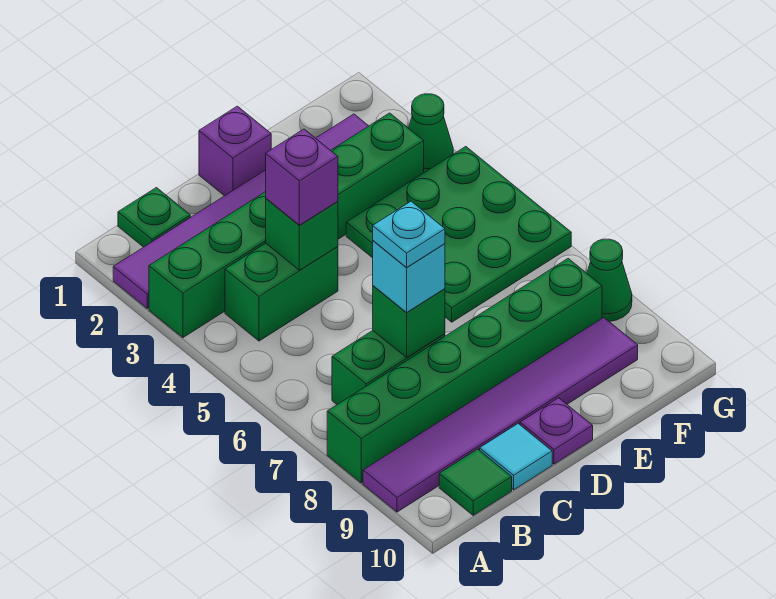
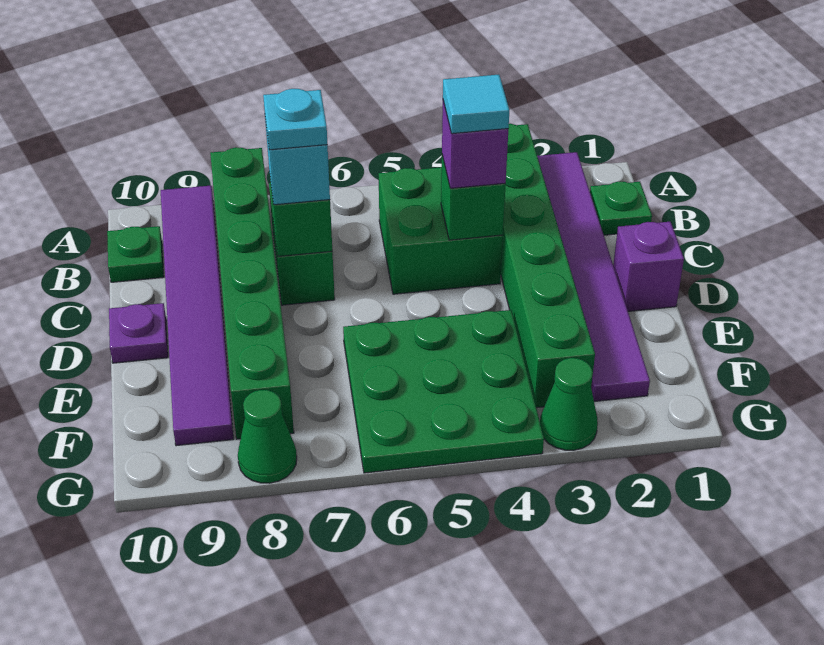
green brick B4:C4 level 1 -> green brick B4:C5 level 1
green tile B10 level 1 -> green plate B10 level 1
cyan tile C10 level 1 -> cyan tile C4 level 4

